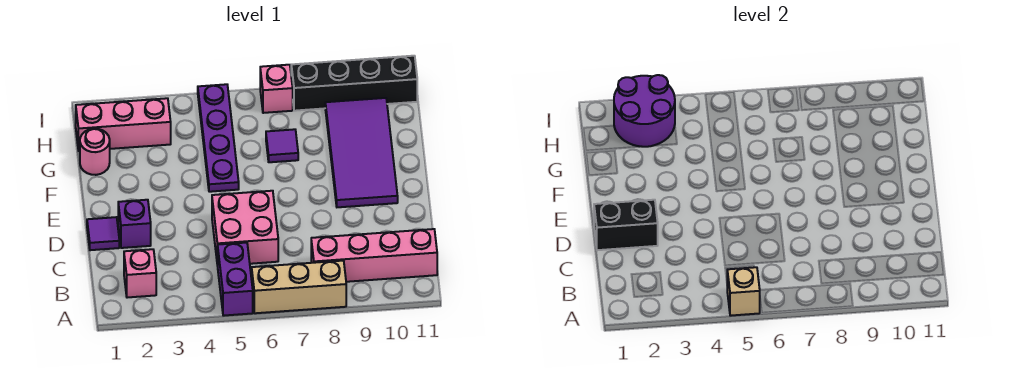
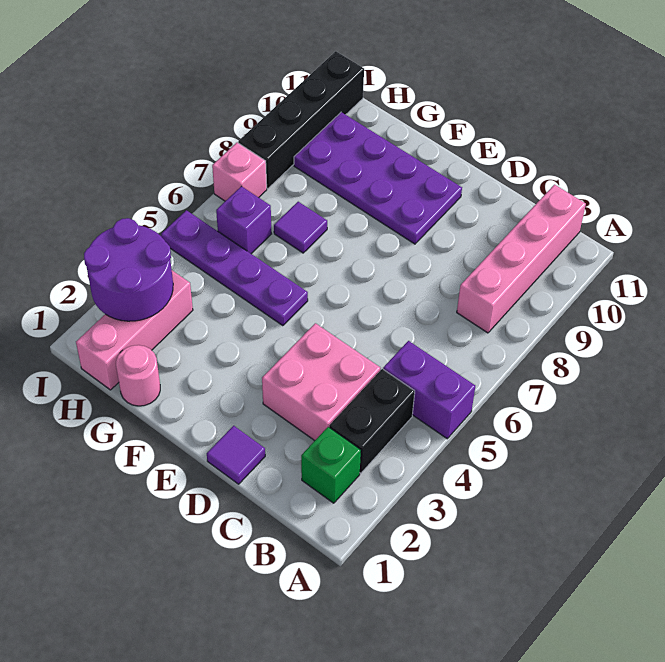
tan brick A5 level 2 -> none
tan brick A6:A8 level 1 -> none
pink brick B2 level 1 -> green brick B2 level 1
pink brick C5:D6 level 1 -> pink brick C3:D4 level 1
black brick D1:D2 level 2 -> black brick B3:B4 level 1
purple brick D2 level 1 -> purple brick H6 level 1
purple tile E9:H10 level 1 -> purple plate E9:H10 level 1

